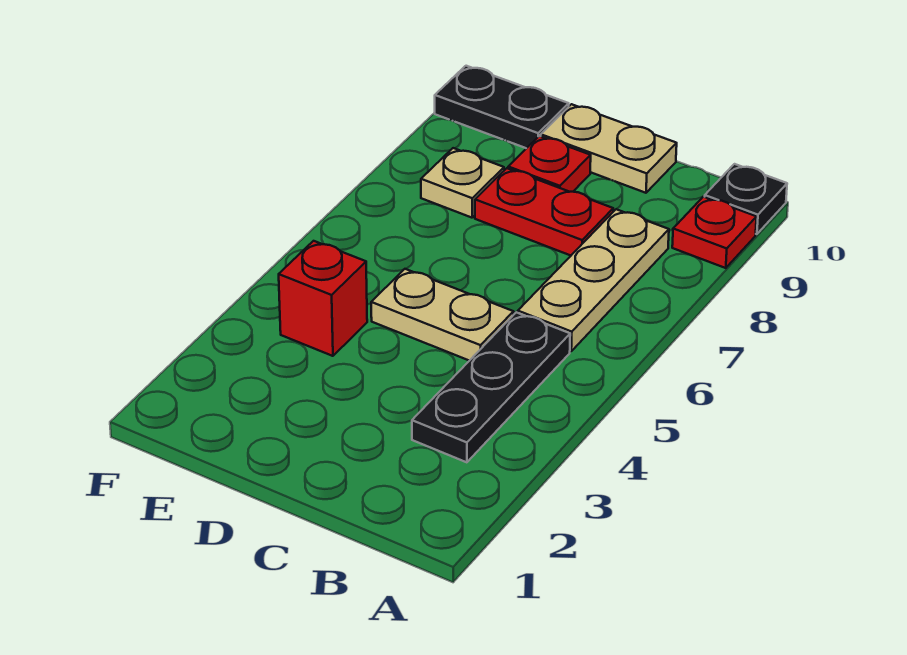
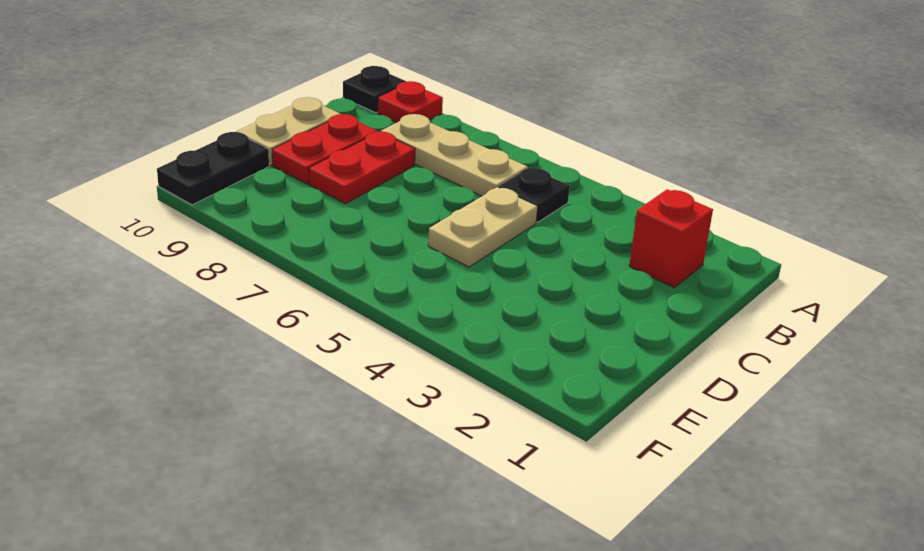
black plate B3:B5 level 1 -> black plate B5 level 1
red plate D9 level 1 -> red plate C9:D9 level 1
red brick E4 level 1 -> red brick B2 level 1
tan plate E8 level 1 -> none

